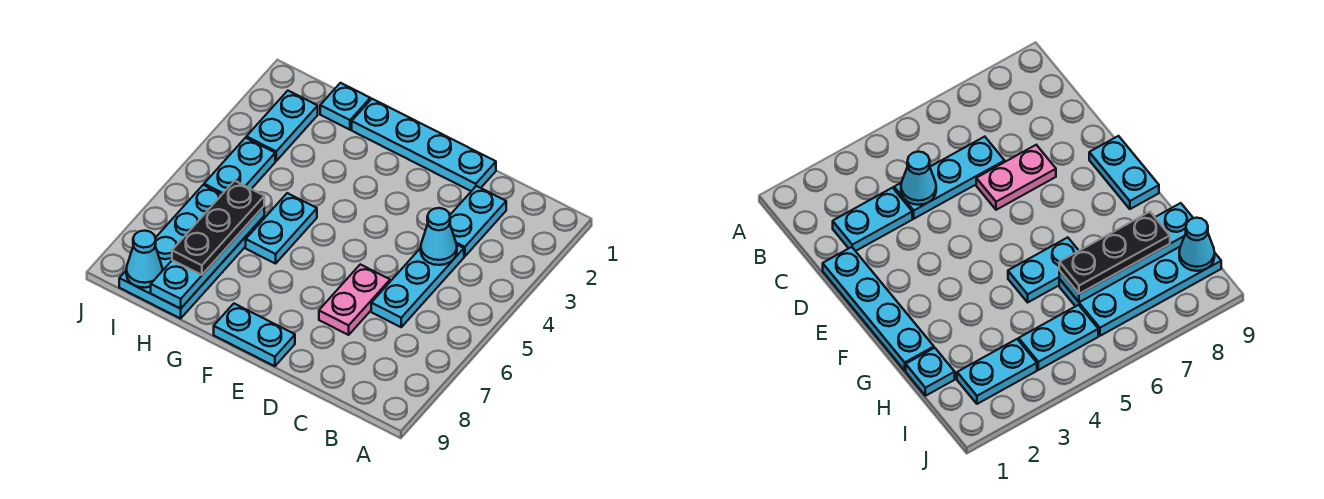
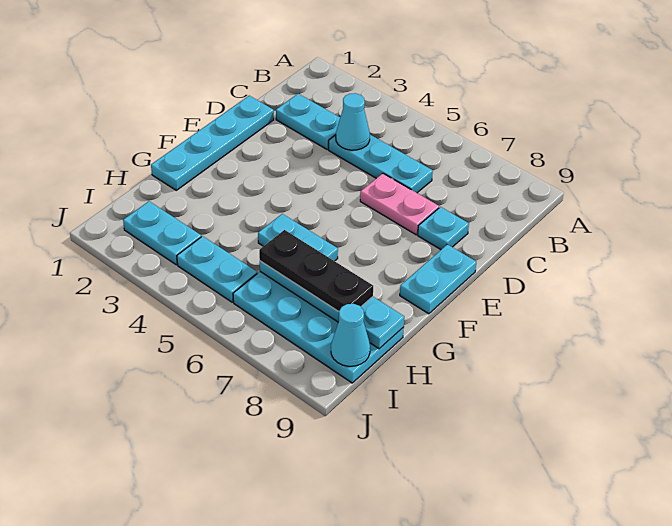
cyan plate H1 level 1 -> cyan plate D8 level 1

